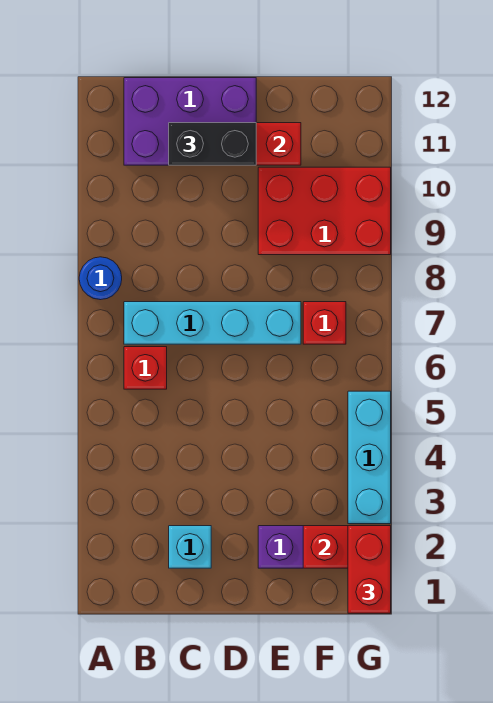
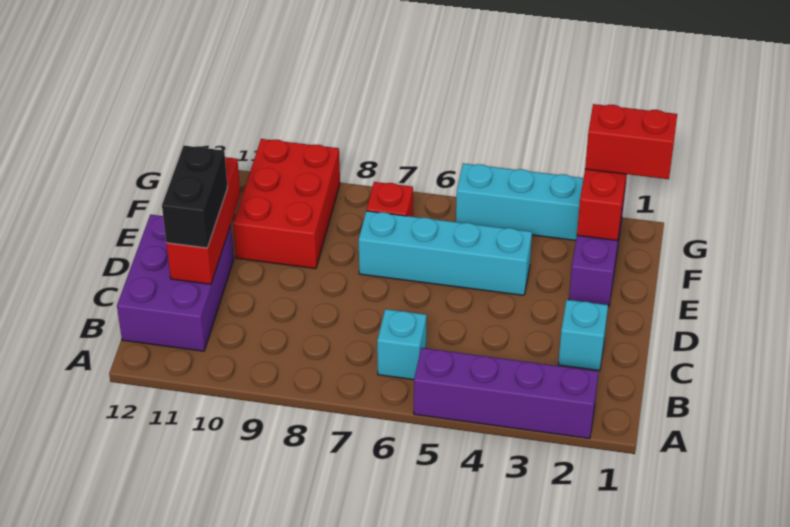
none -> purple brick A2:A5 level 1
blue round brick A8 level 1 -> none
red brick B6 level 1 -> cyan brick B6 level 1
cyan brick B7:E7 level 1 -> cyan brick E4:E7 level 1

